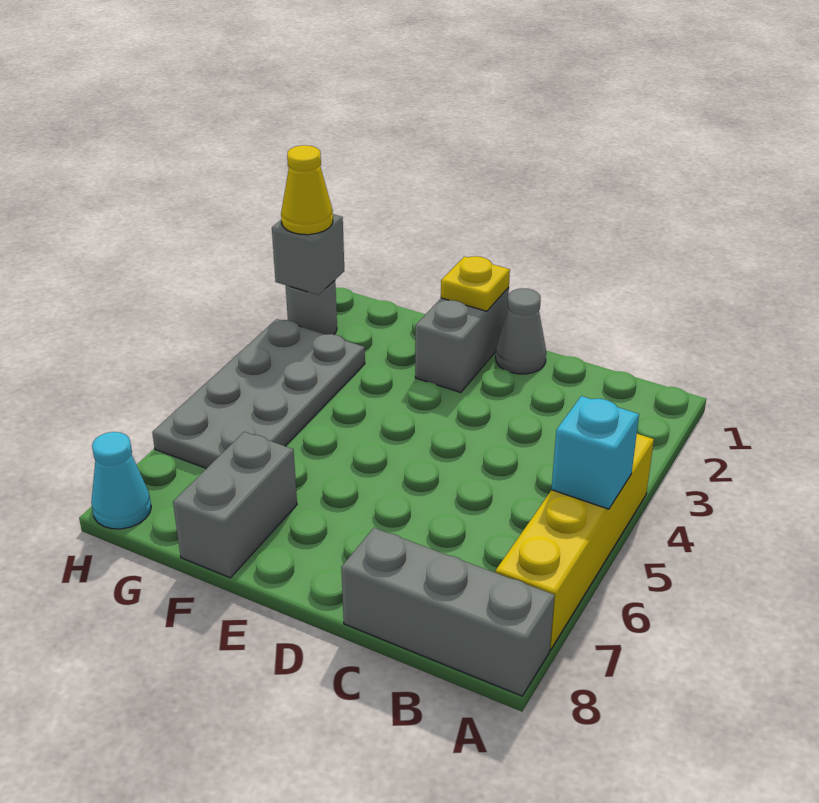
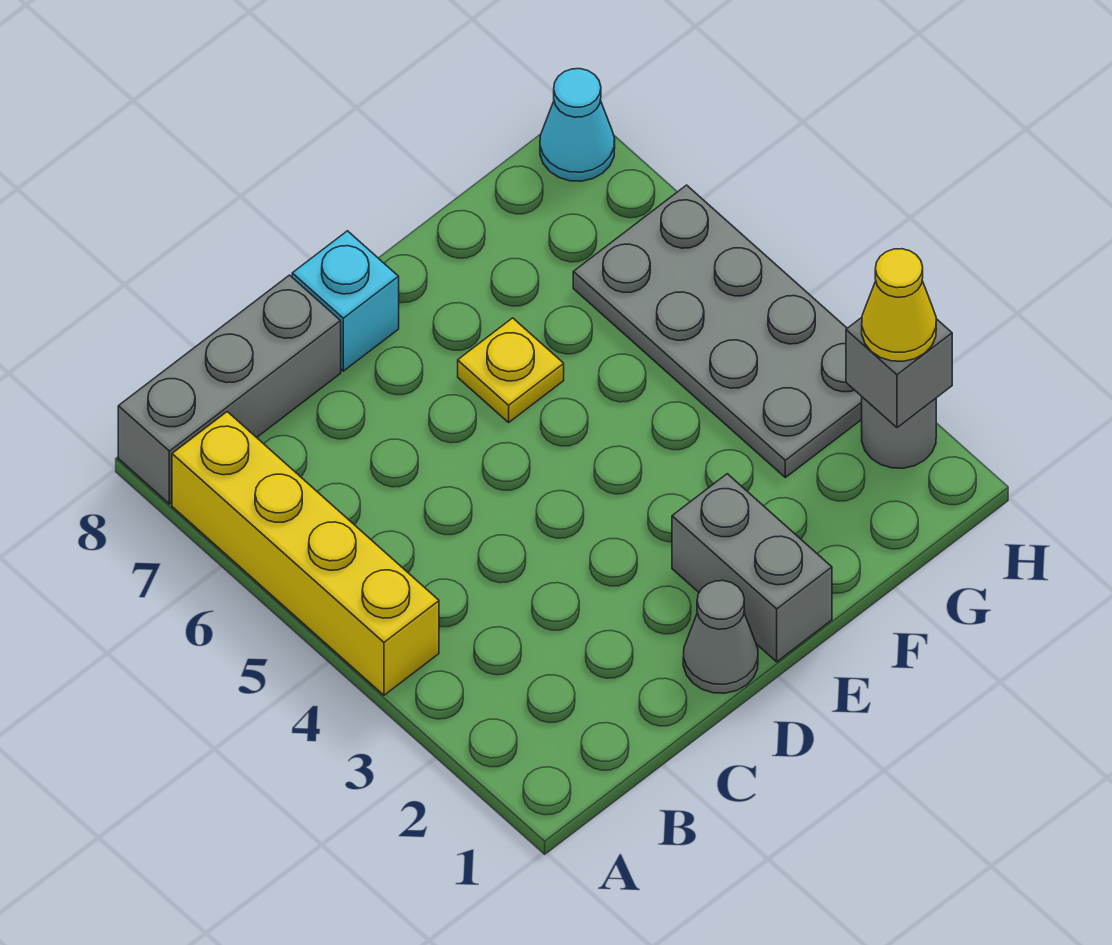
cyan brick A5 level 2 -> cyan brick D8 level 1
yellow plate E1 level 2 -> yellow plate E6 level 1
grey brick F7:F8 level 1 -> none

